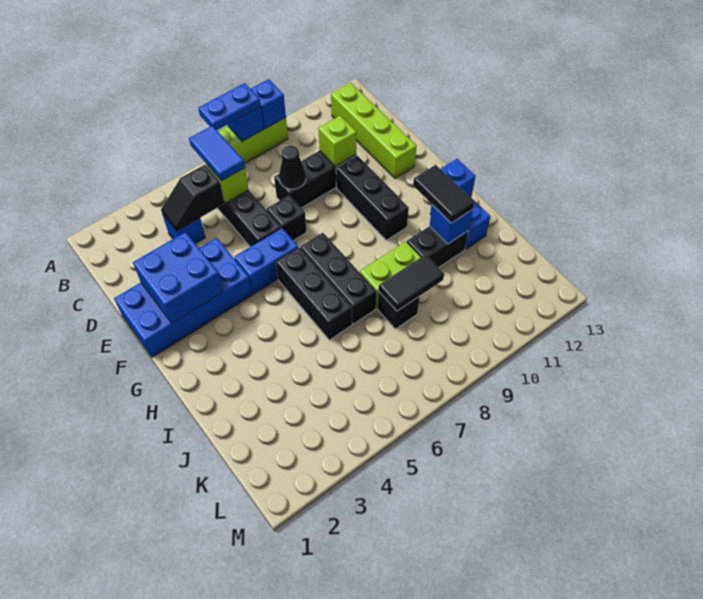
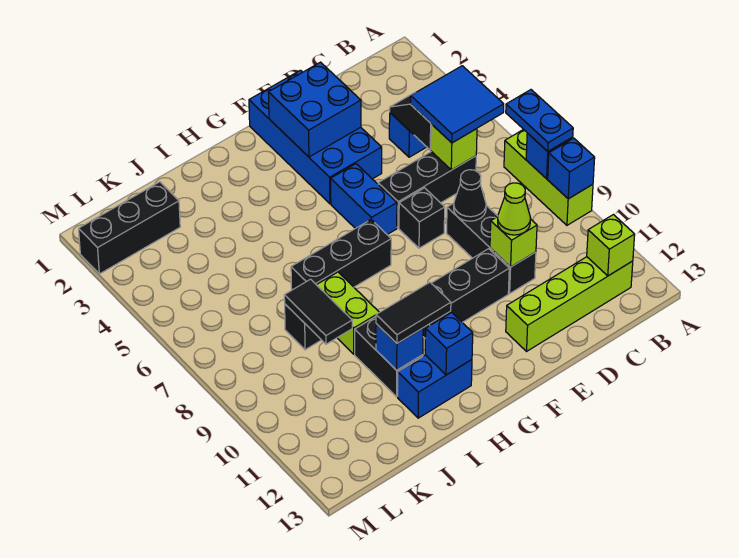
blue tile B6:C6 level 3 -> blue tile B5:C6 level 3
none -> lime brick B12 level 2
none -> lime cone D10 level 3
black brick G6:I6 level 1 -> black brick K2:M2 level 1

